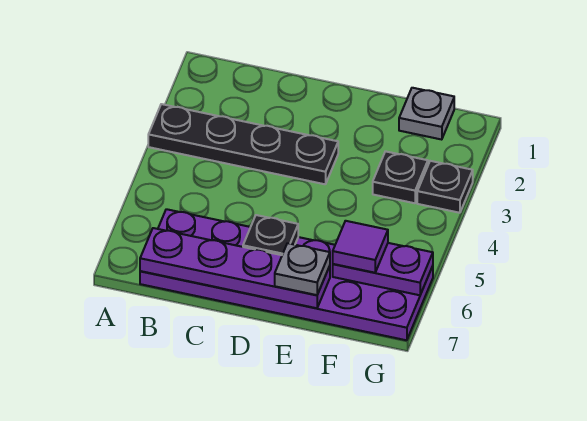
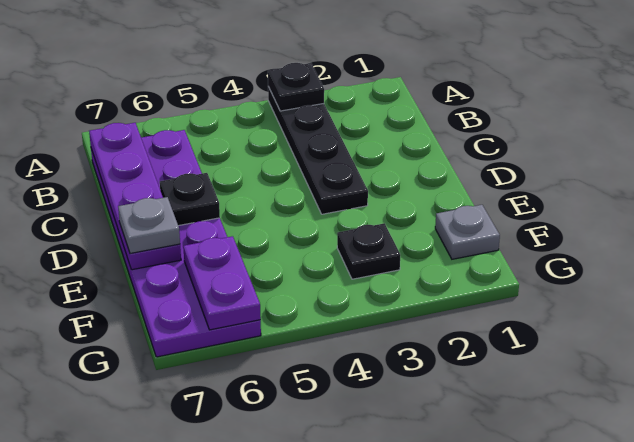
purple tile F6 level 3 -> none
black plate G3 level 1 -> black plate A3 level 2

